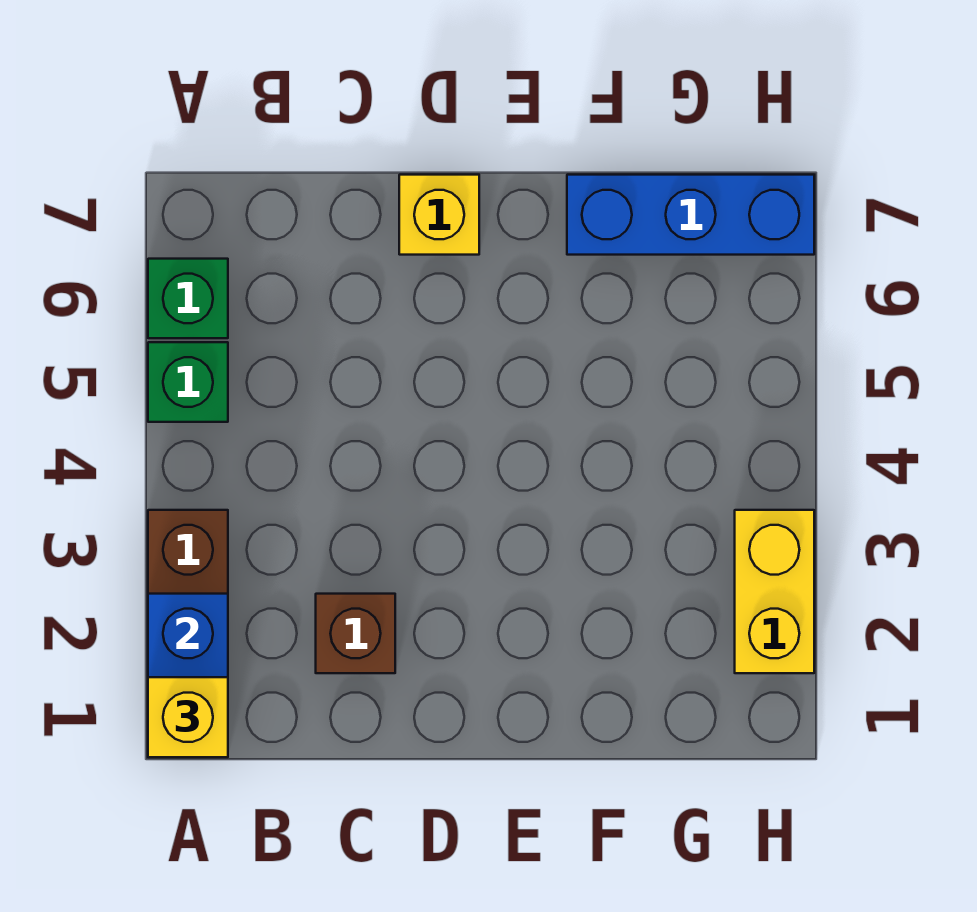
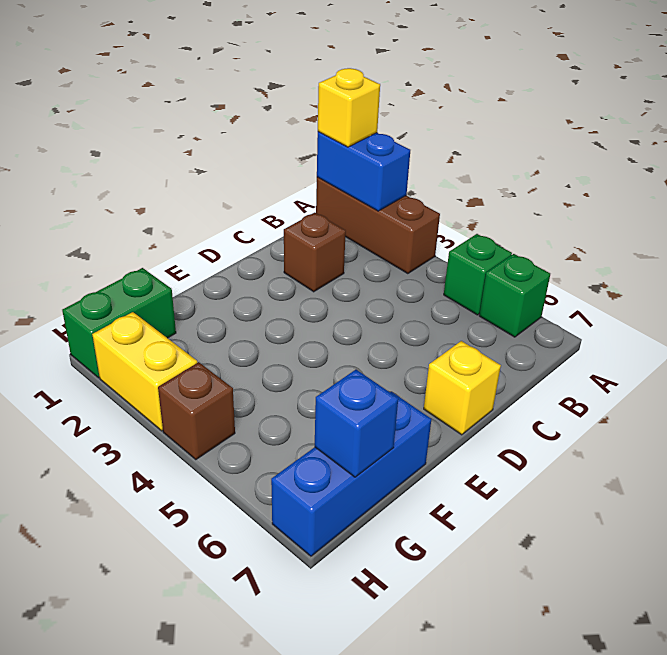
none -> green brick G1:H1 level 1
none -> blue brick G7 level 2
none -> brown brick H4 level 1

